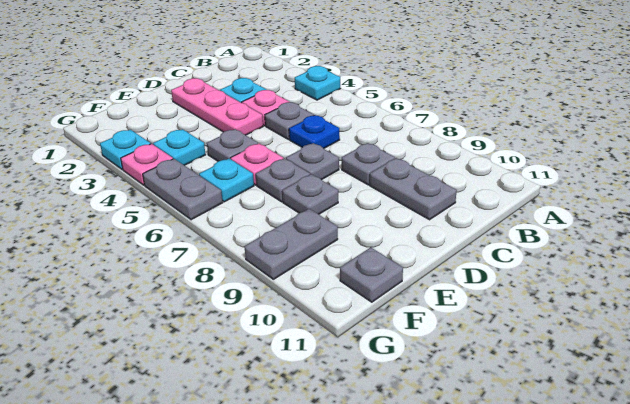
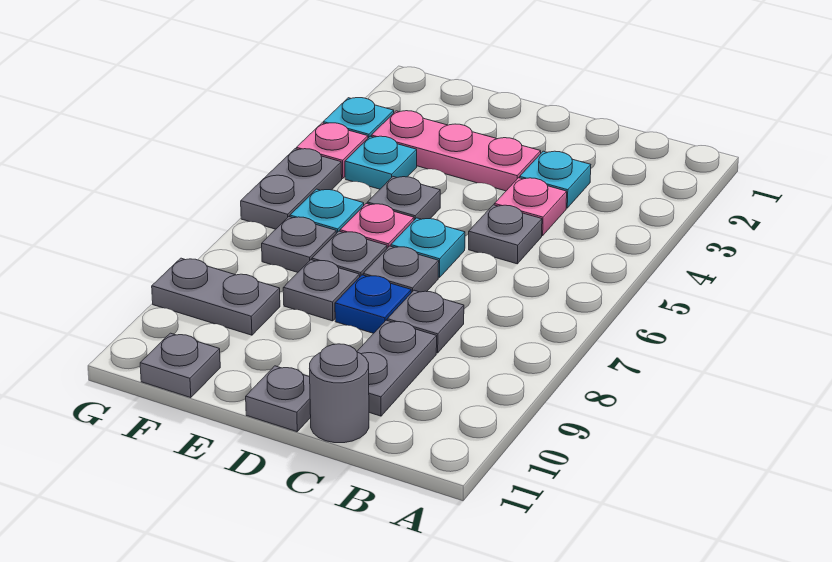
cyan plate A4 level 1 -> cyan plate D6 level 1
blue plate C6 level 1 -> blue plate D8 level 1
none -> grey round brick C11 level 1
pink plate D2:D4 level 1 -> pink plate D3:F3 level 1
none -> grey plate D11 level 1
none -> grey plate F7 level 1

